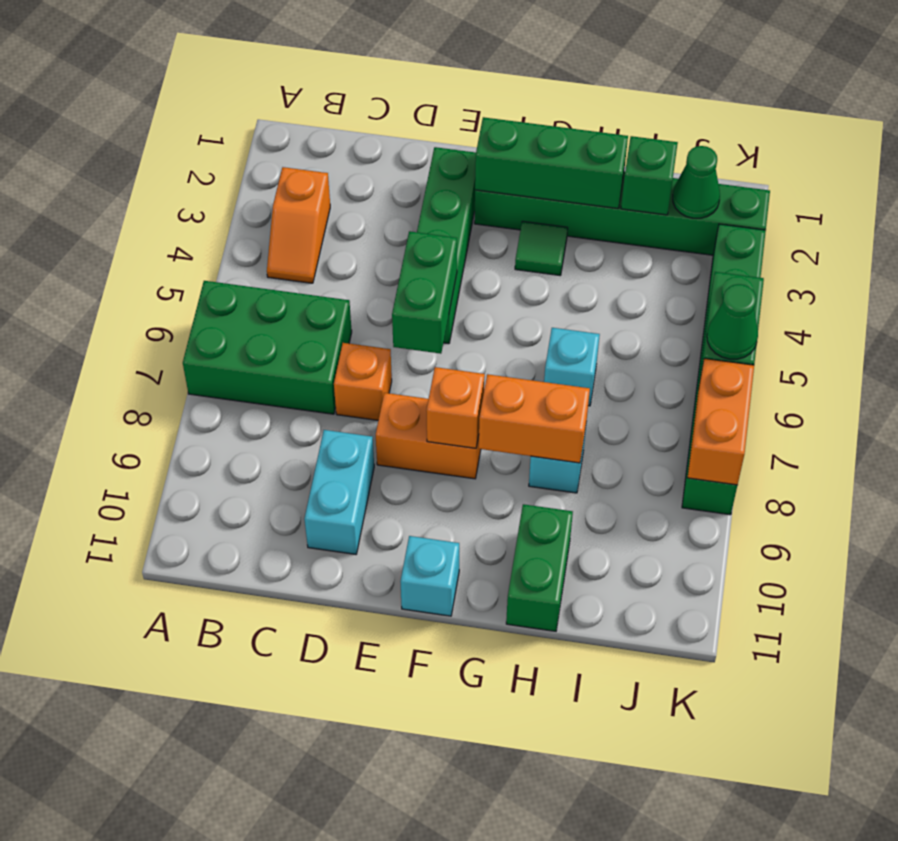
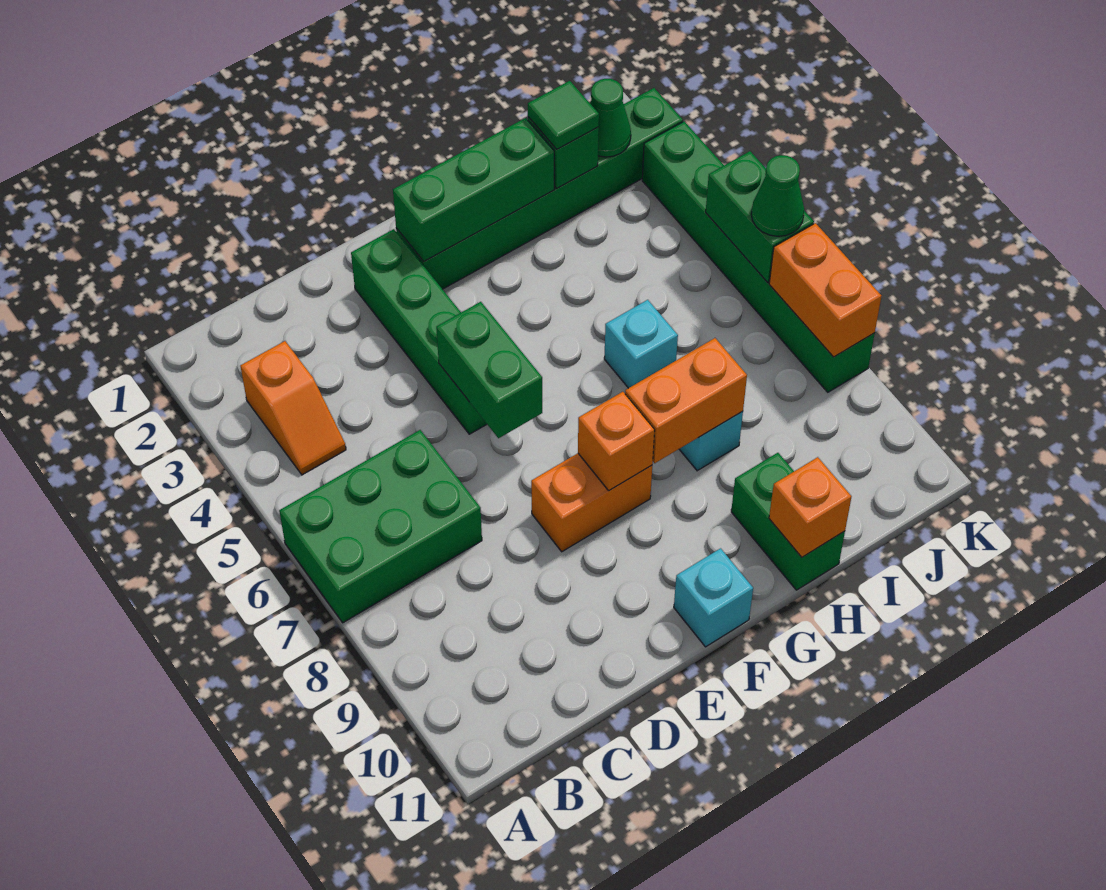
orange brick D7 level 1 -> orange brick H11 level 2
cyan brick D9:D10 level 1 -> none
green tile G3 level 1 -> green tile I2 level 3

